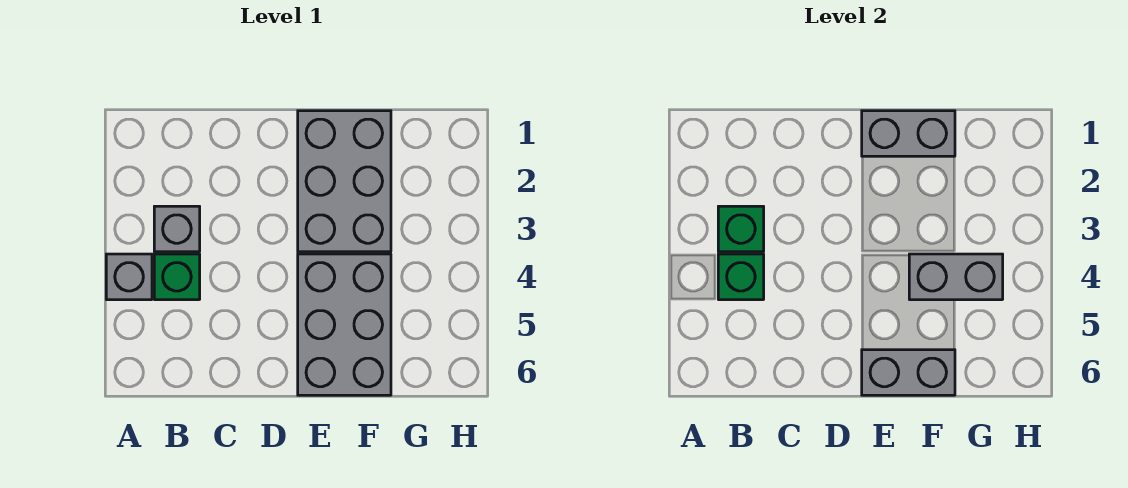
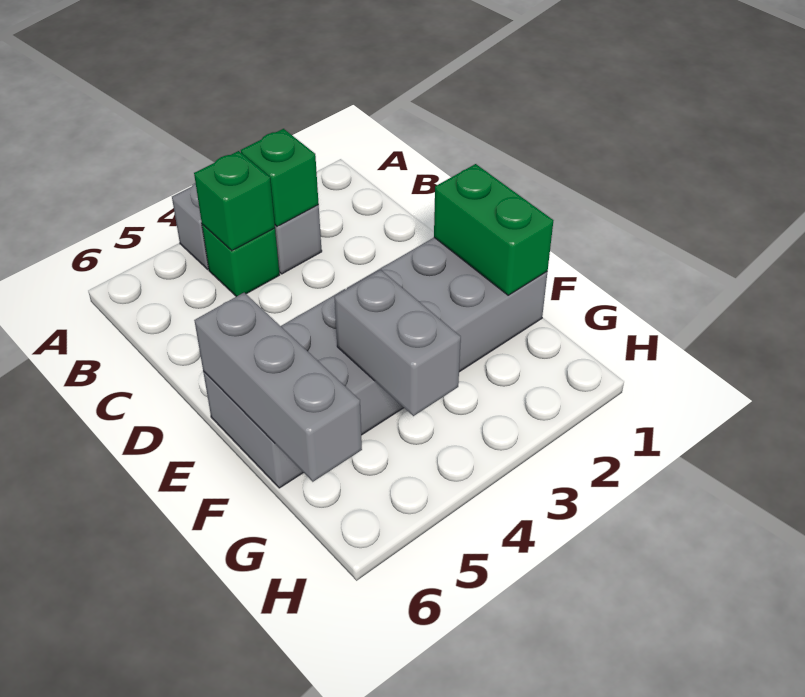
grey brick E1:F1 level 2 -> green brick E1:F1 level 2
grey brick E6:F6 level 2 -> grey brick E6:G6 level 2

